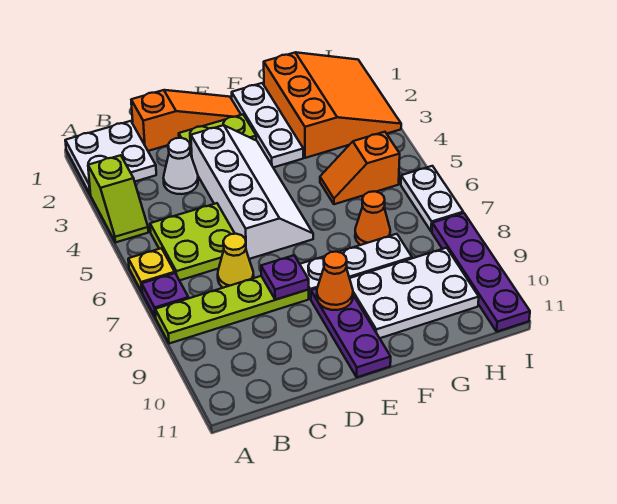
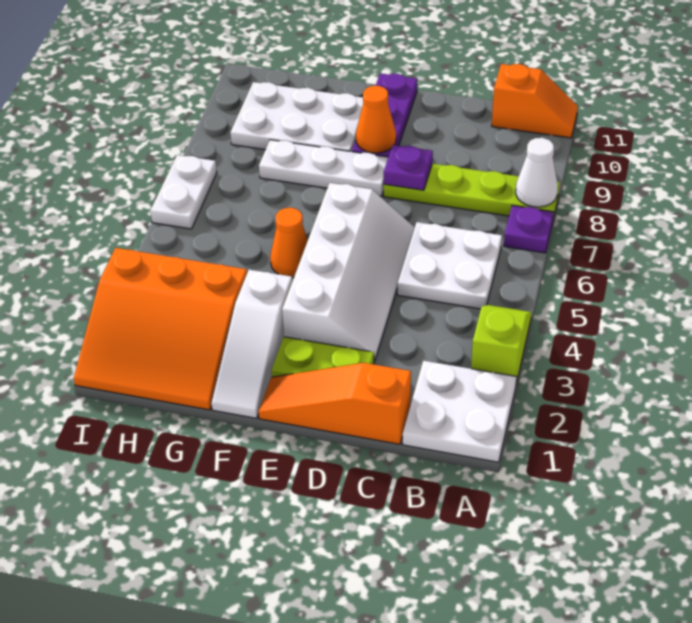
yellow plate A6 level 1 -> none
lime plate B5:C6 level 1 -> white plate B5:C6 level 1
white cone C3 level 1 -> white cone A8 level 2
yellow cone C7 level 1 -> none
white slope D3:E6 level 1 top D -> white slope D3:E6 level 1 top E
white plate F1:F3 level 1 -> white slope F1:F3 level 1 top 3
orange slope G1:I3 level 1 top G -> orange slope G1:I3 level 1 top 3
orange slope G5:H5 level 1 top H -> orange slope A11:B11 level 1 top B
orange cone G7 level 1 -> orange cone F5 level 1
purple plate I8:I11 level 1 -> none

